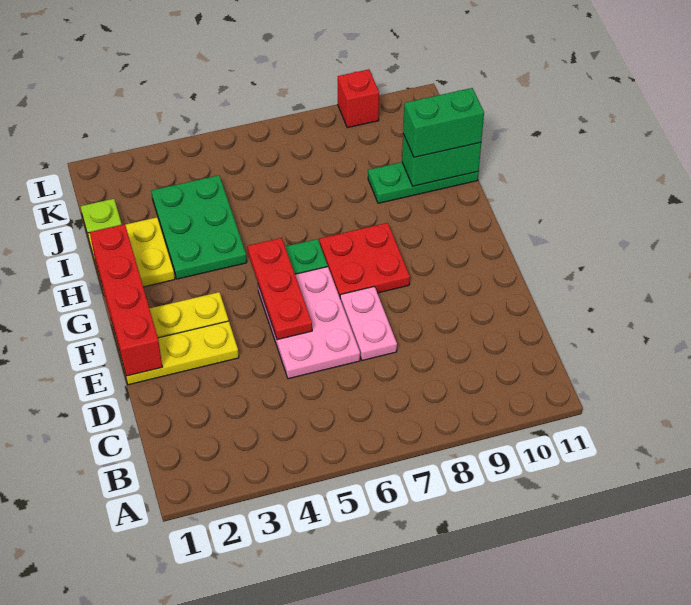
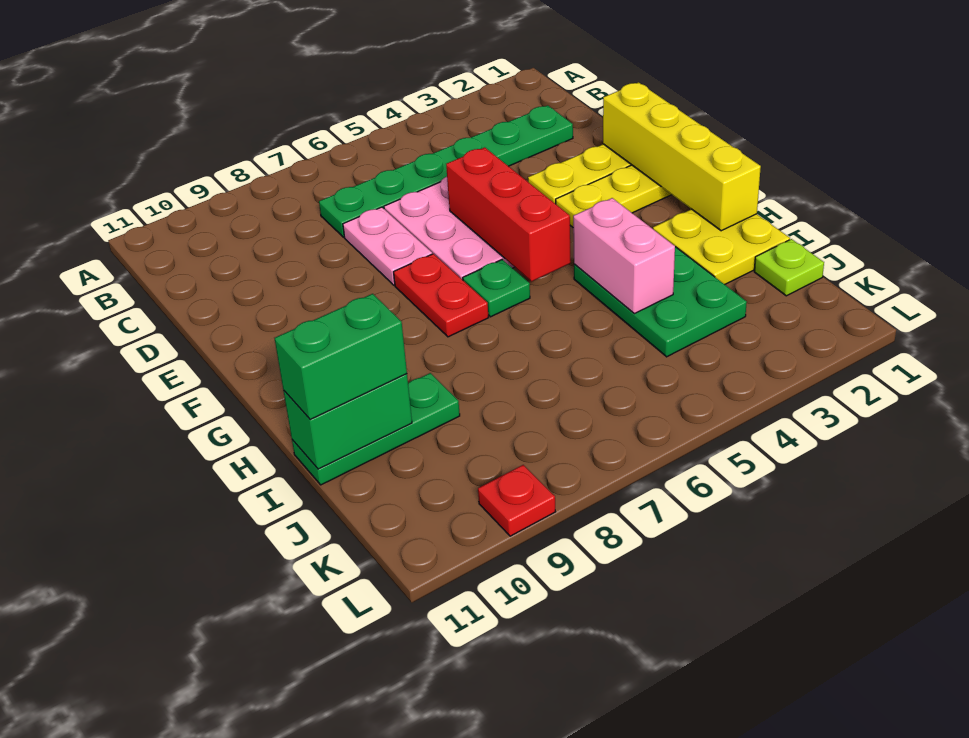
none -> green plate C2:C7 level 1
red brick E1:H1 level 2 -> yellow brick E1:H1 level 2
red plate E5:G5 level 2 -> red brick E5:G5 level 2
red plate F7:G8 level 1 -> red plate F7:G7 level 1
none -> pink brick H4:I4 level 2
red brick L9 level 1 -> red plate L9 level 1

